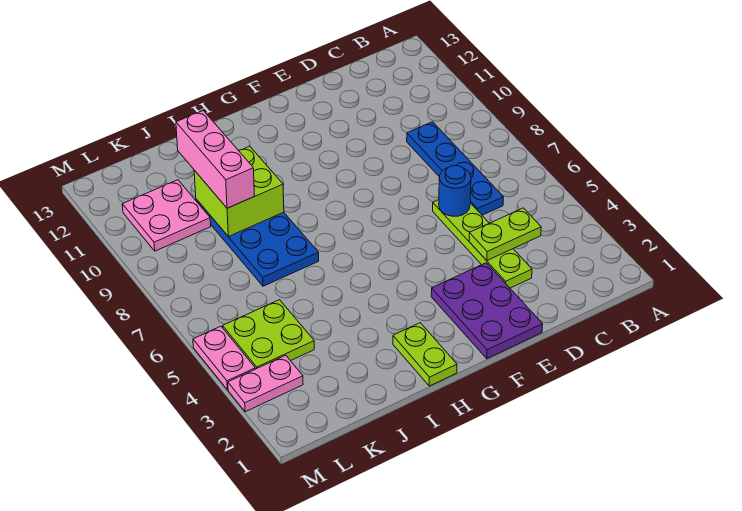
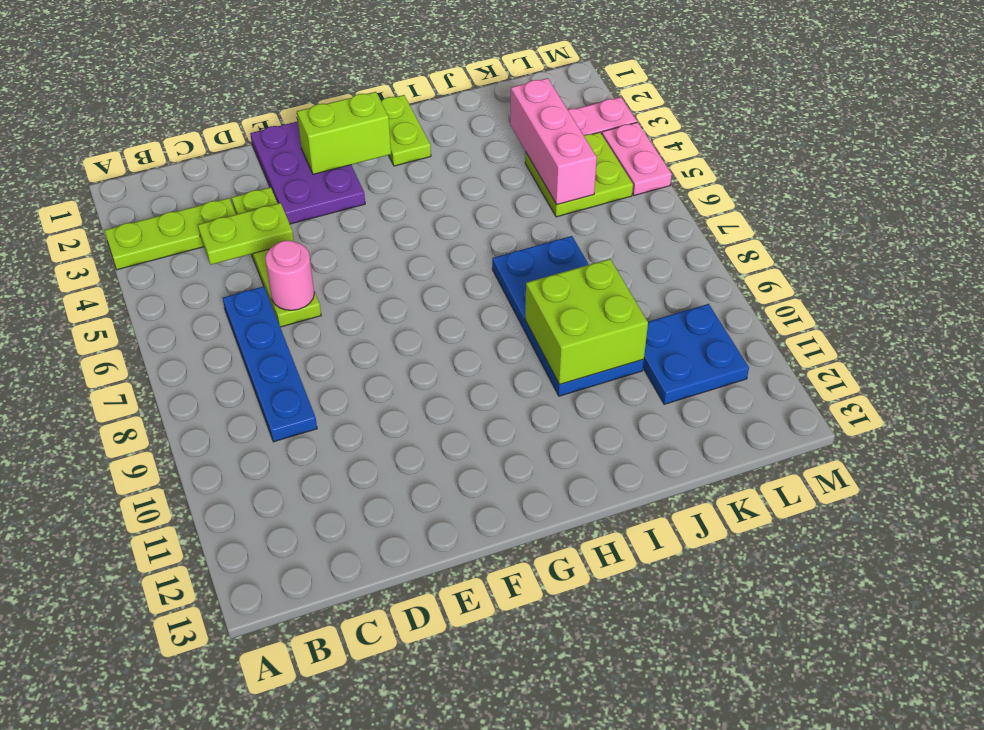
none -> lime plate A3:C3 level 1
blue round brick D6 level 2 -> pink round brick D6 level 2
none -> lime brick F2:G2 level 2
pink brick J9:J11 level 3 -> pink brick K3:K5 level 2
pink plate K10:L11 level 1 -> blue plate K10:L11 level 1

